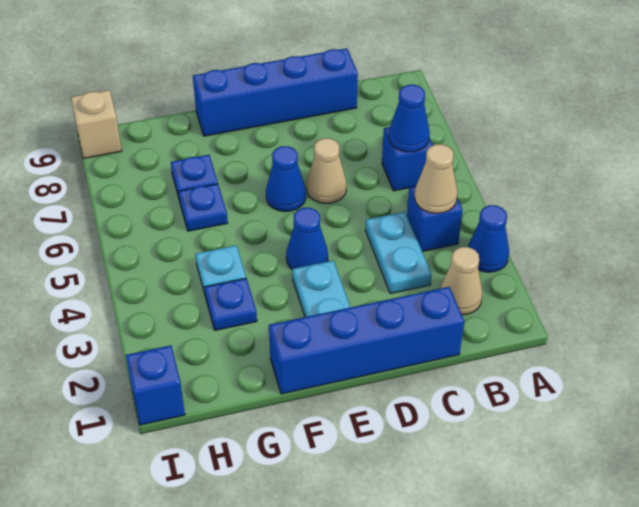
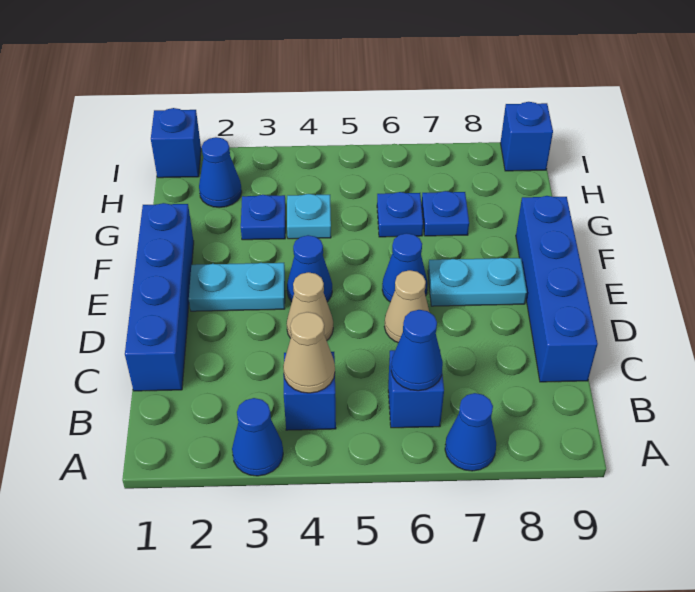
none -> blue cone A7 level 1
tan cone B2 level 1 -> tan cone D4 level 1
cyan plate C3:C4 level 1 -> cyan plate E7:E8 level 1
none -> blue cone H2 level 1
tan brick I9 level 1 -> blue brick I9 level 1

